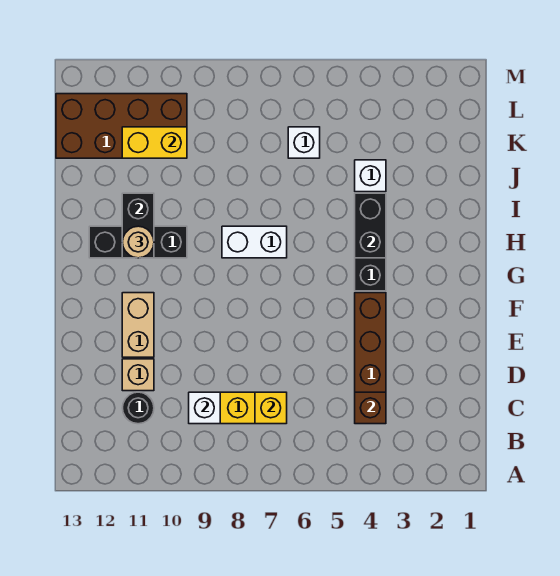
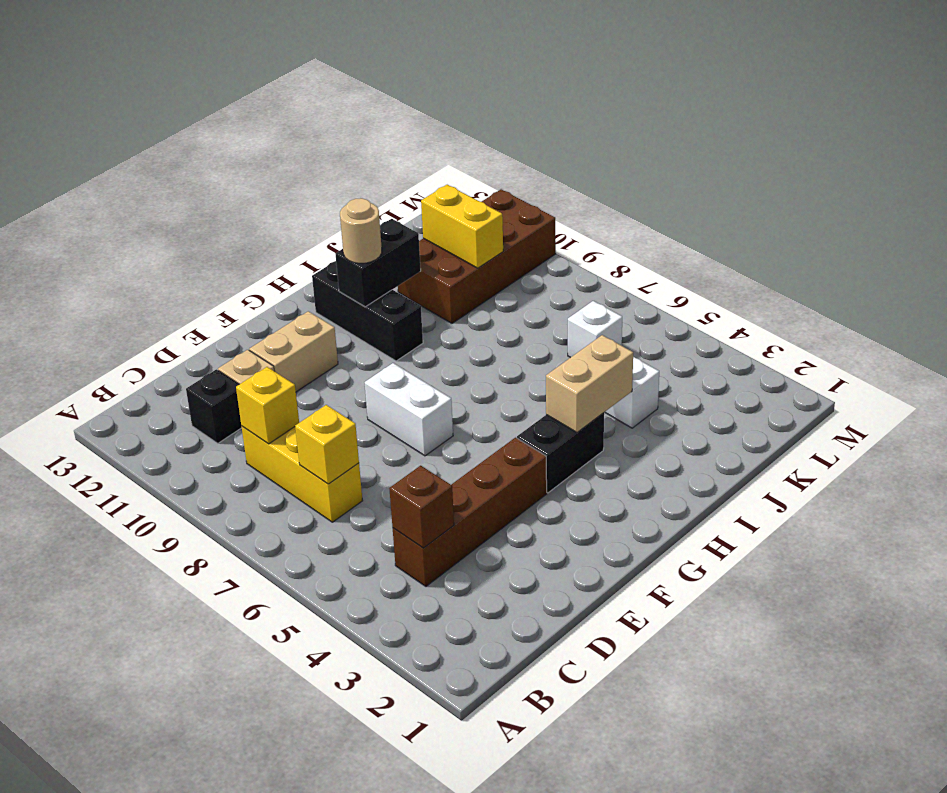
white brick C9 level 2 -> yellow brick C9 level 2
black round brick C11 level 1 -> black brick C11 level 1
black brick H4:I4 level 2 -> tan brick H4:I4 level 2
white brick H7:H8 level 1 -> white brick F7:F8 level 1
brown brick K10:L13 level 1 -> brown brick J10:M11 level 1

